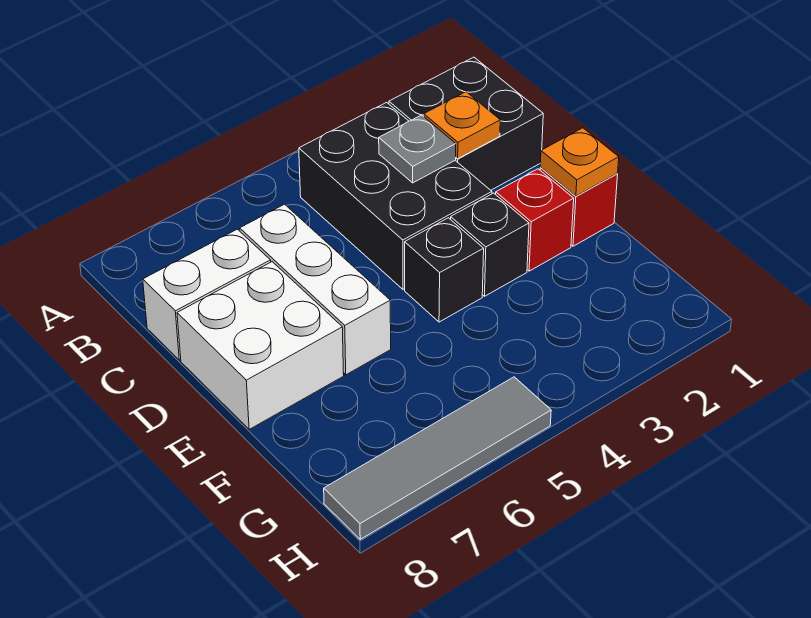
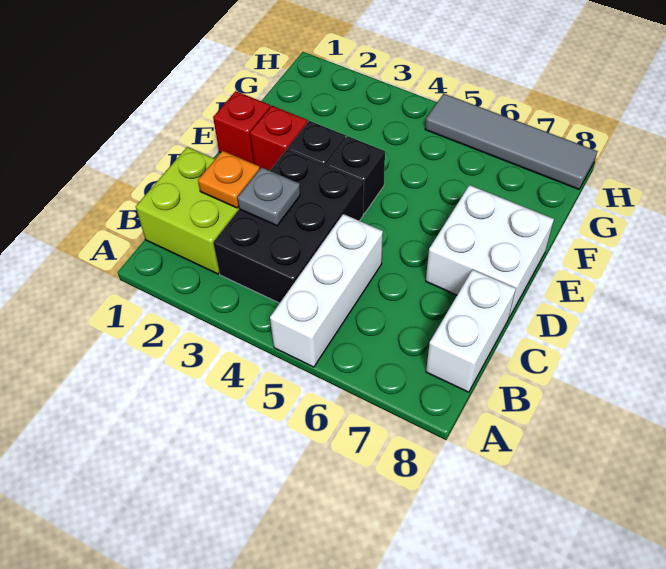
black brick B1:C2 level 1 -> lime brick B1:C2 level 1
white brick C6:E6 level 1 -> white brick A5:C5 level 1
white brick C7:C8 level 1 -> white brick B8:C8 level 1
orange plate E1 level 2 -> none

